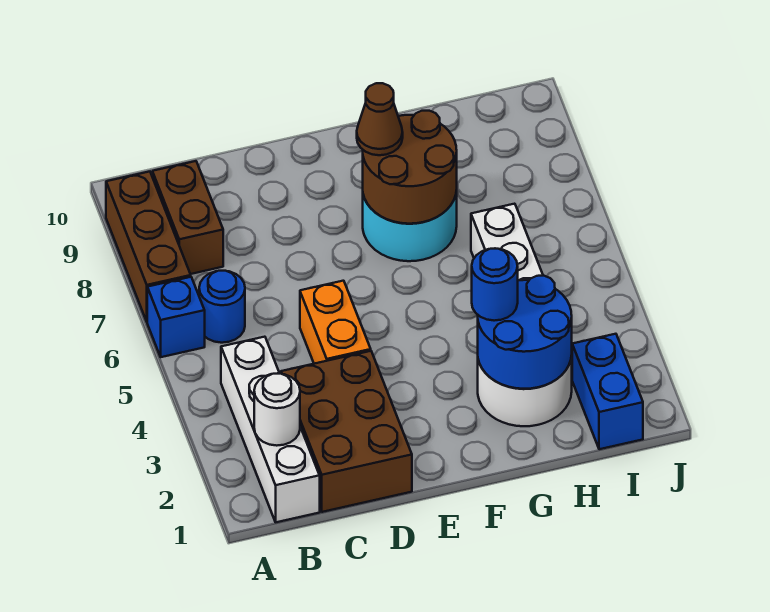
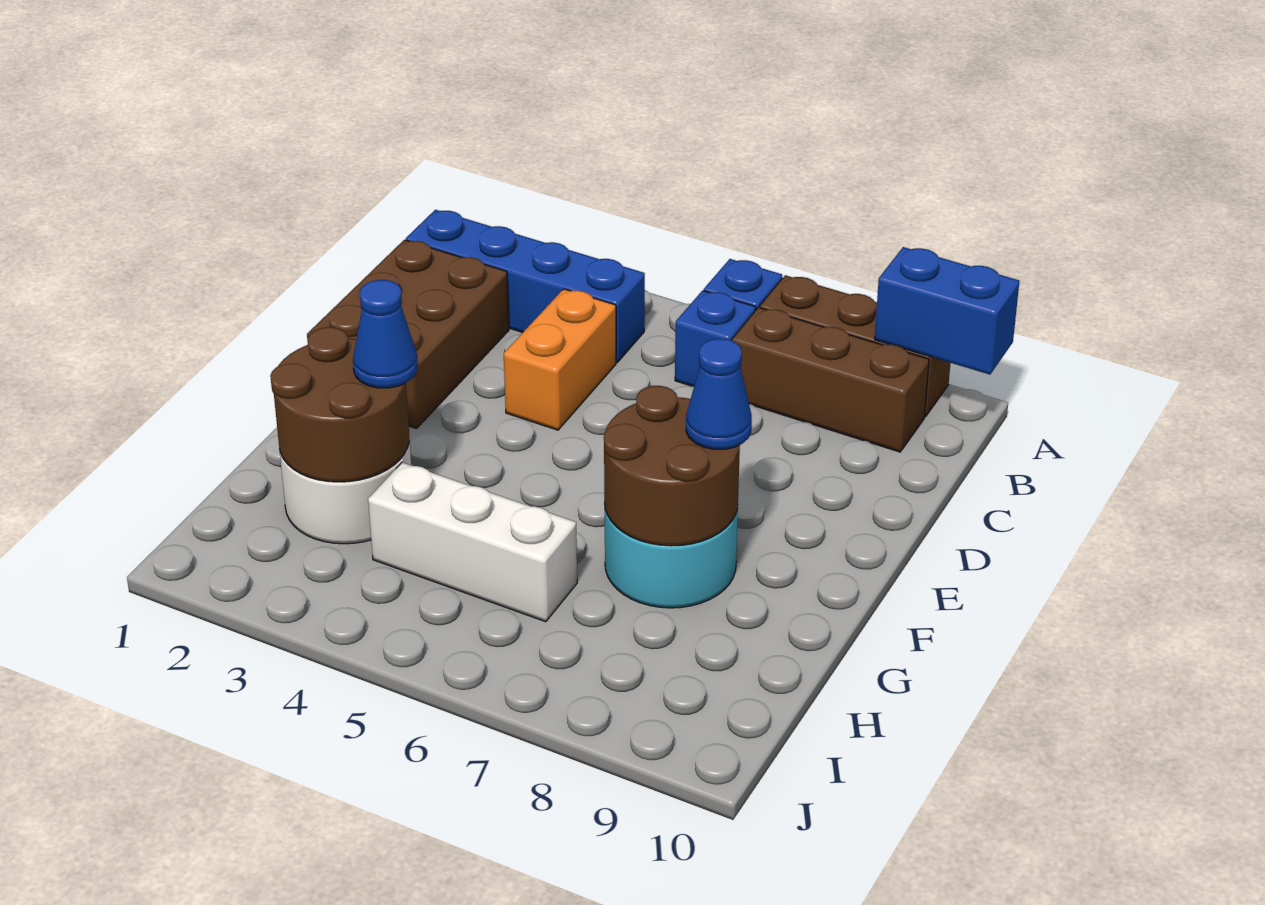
white brick B1:B4 level 1 -> blue brick B1:B4 level 1
white round brick B2 level 2 -> none
blue round brick B6 level 1 -> blue brick B6 level 1
brown brick B8:B9 level 1 -> brown brick B7:B9 level 1
brown brick C1:D3 level 1 -> brown brick C1:E2 level 1
orange brick D4:D5 level 1 -> orange brick C4:D4 level 1
brown cone F8 level 3 -> blue cone F8 level 3
blue round brick G2:H3 level 2 -> brown round brick G2:H3 level 2
blue round brick G3 level 3 -> blue cone G3 level 3
blue brick I1:I2 level 1 -> blue brick A9:A10 level 2

